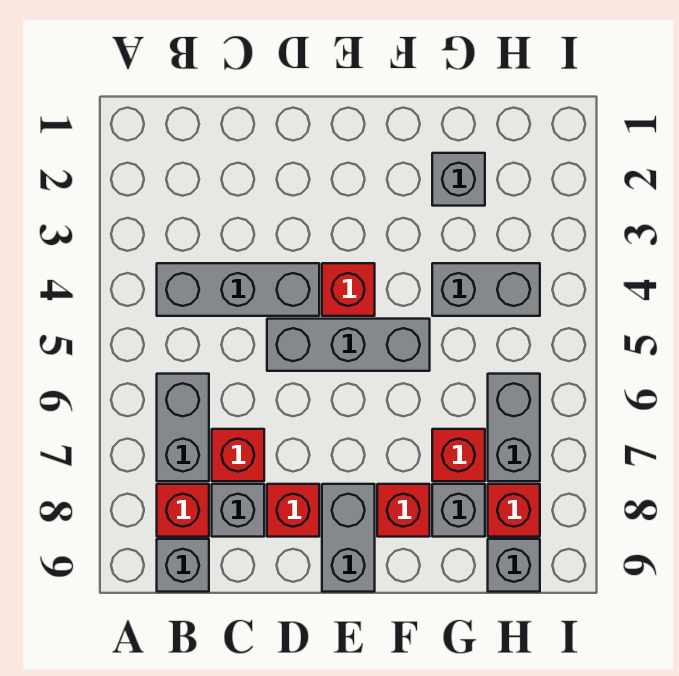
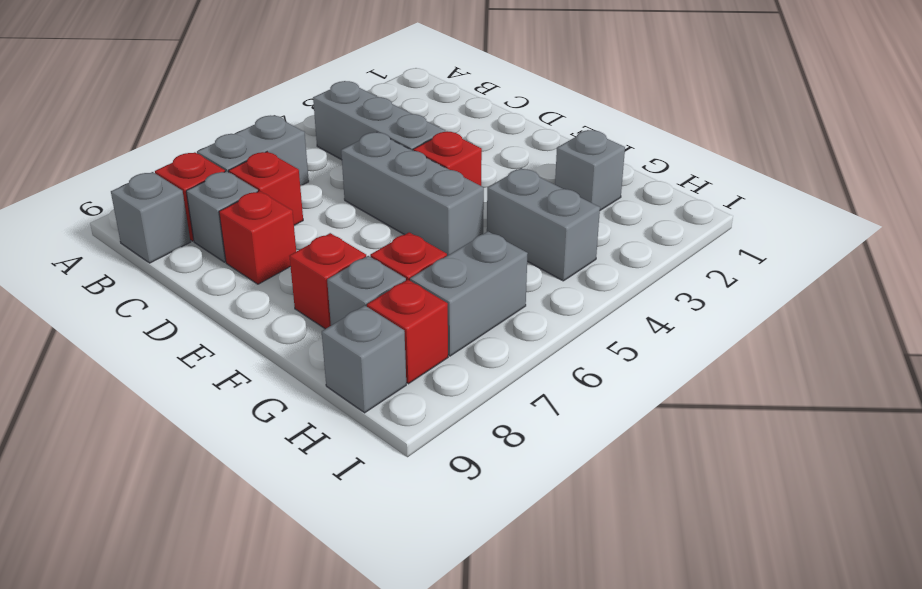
grey brick E8:E9 level 1 -> none

